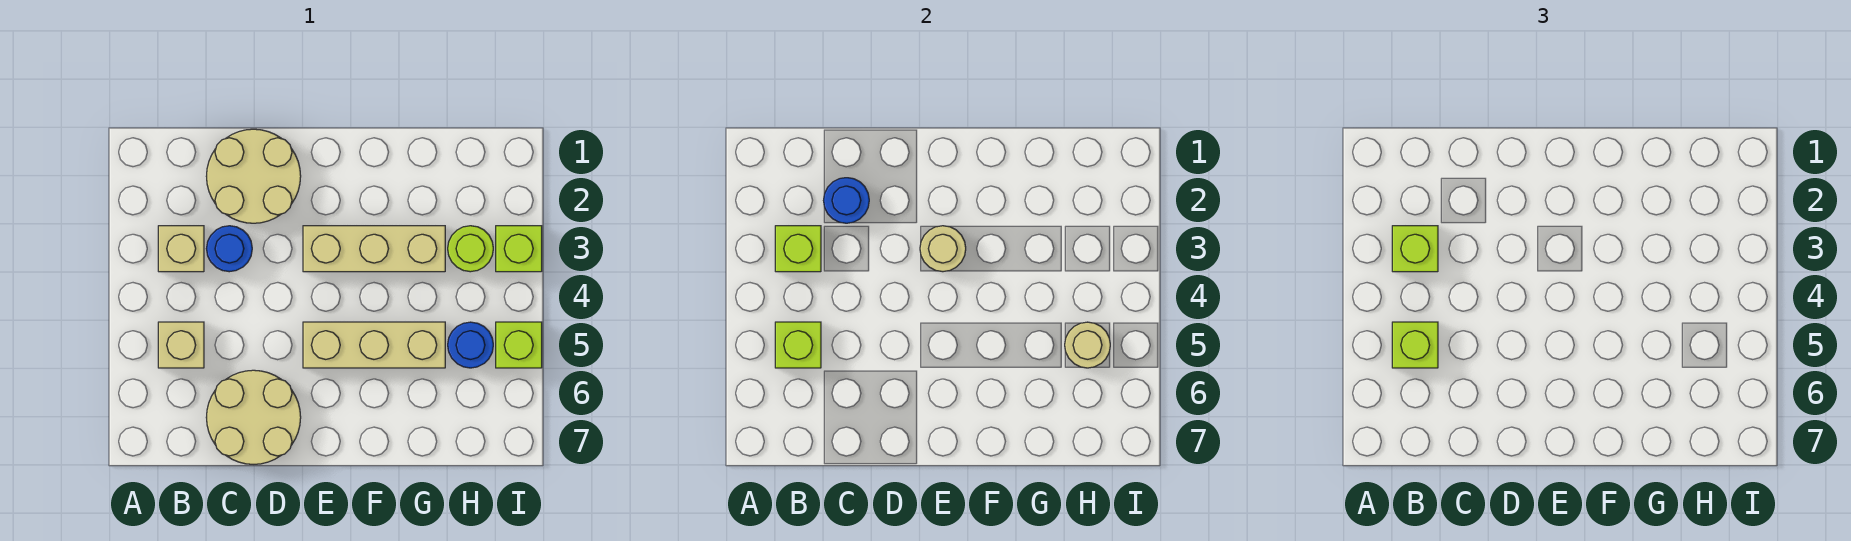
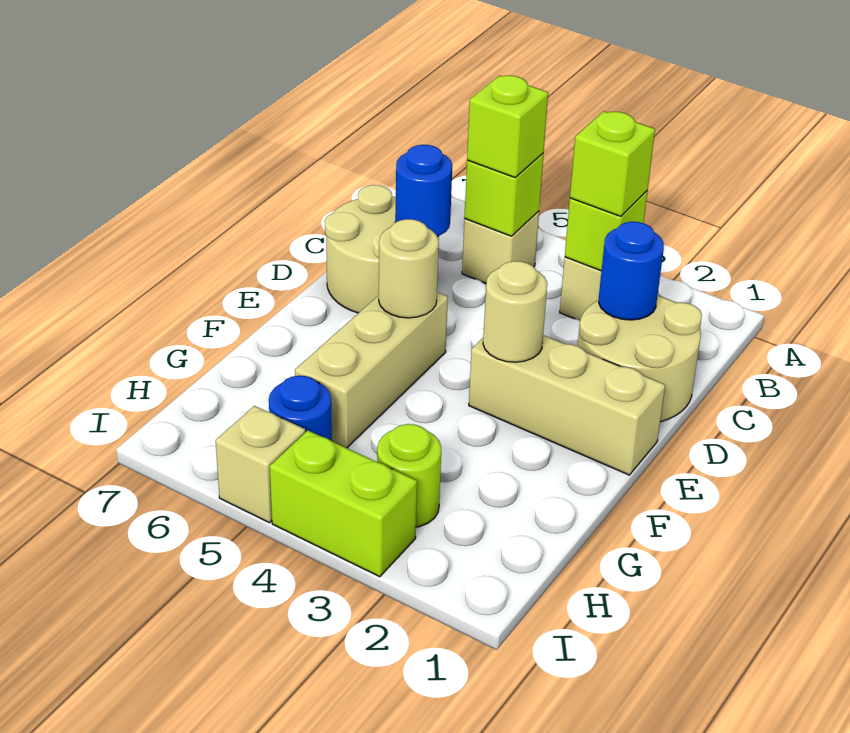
blue round brick C3 level 1 -> blue round brick C6 level 2
tan brick E3:G3 level 1 -> tan brick E1:E3 level 1
tan round brick H5 level 2 -> tan round brick E5 level 2
lime brick I3 level 1 -> lime brick I3:I4 level 1
lime brick I5 level 1 -> tan brick I5 level 1

